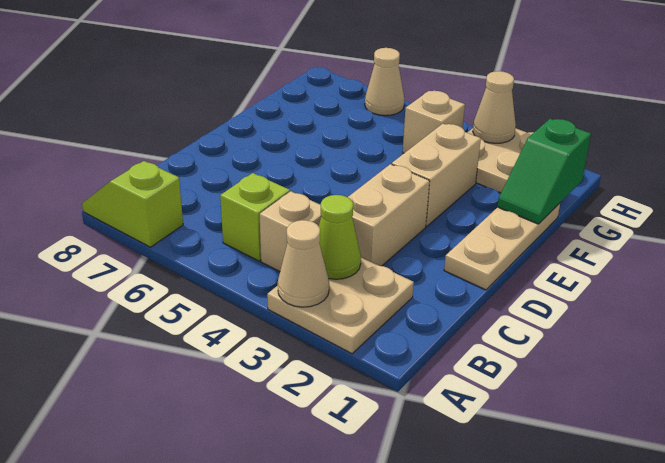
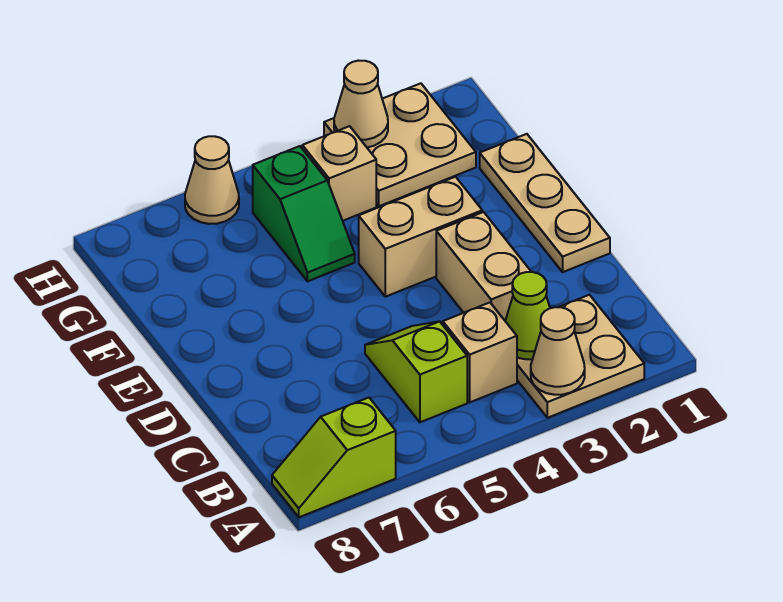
tan brick E3:F3 level 1 -> tan brick E3:E4 level 1
green slope F1:G1 level 2 top G -> green slope F5:G5 level 1 top G

